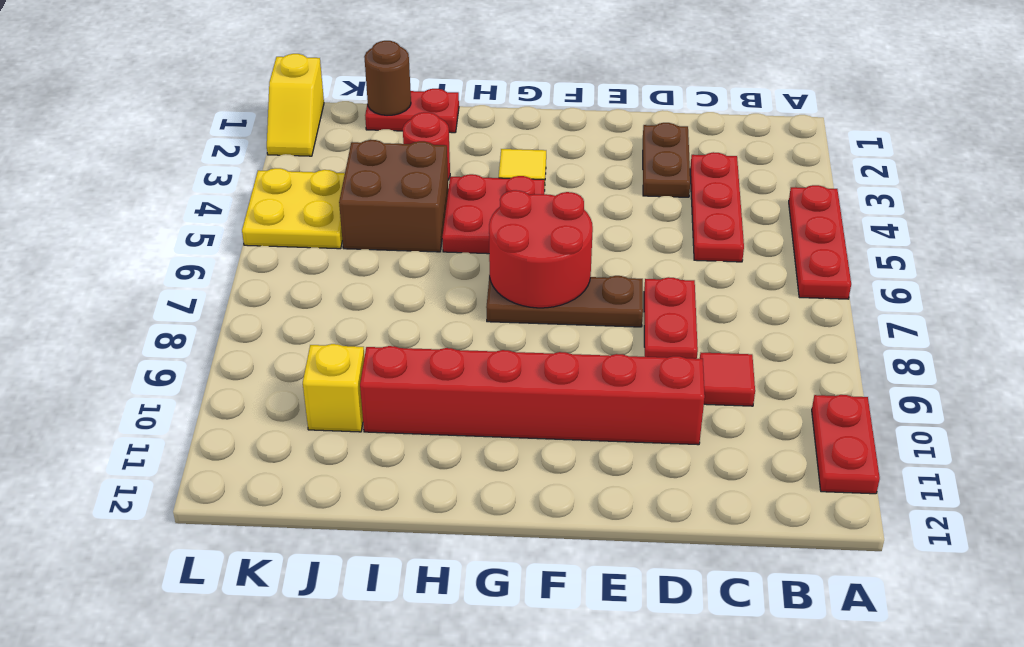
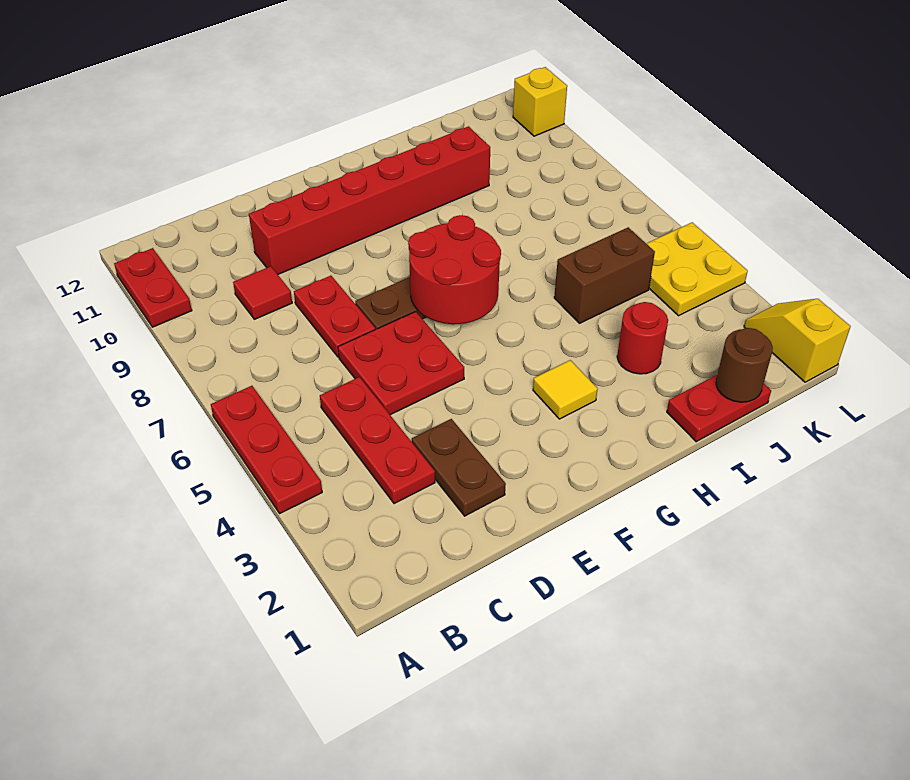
red plate G4:H5 level 1 -> red plate D5:E6 level 1
brown brick I4:J5 level 1 -> brown brick I5:J5 level 1
yellow brick J10 level 1 -> yellow brick L11 level 1

